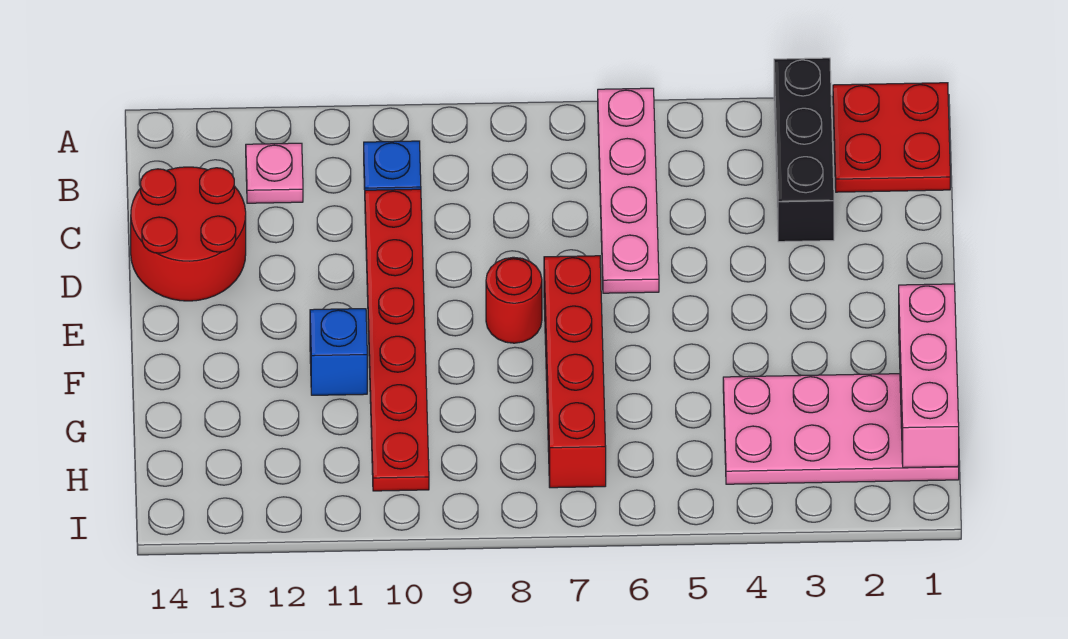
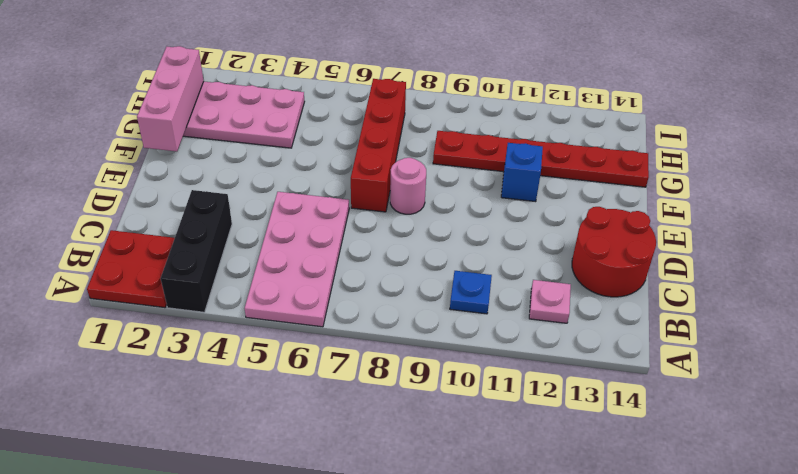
pink plate A6:D6 level 1 -> pink plate A5:D6 level 1
red plate C10:H10 level 1 -> red plate G9:G14 level 1
red round brick E8 level 1 -> pink round brick E8 level 1

